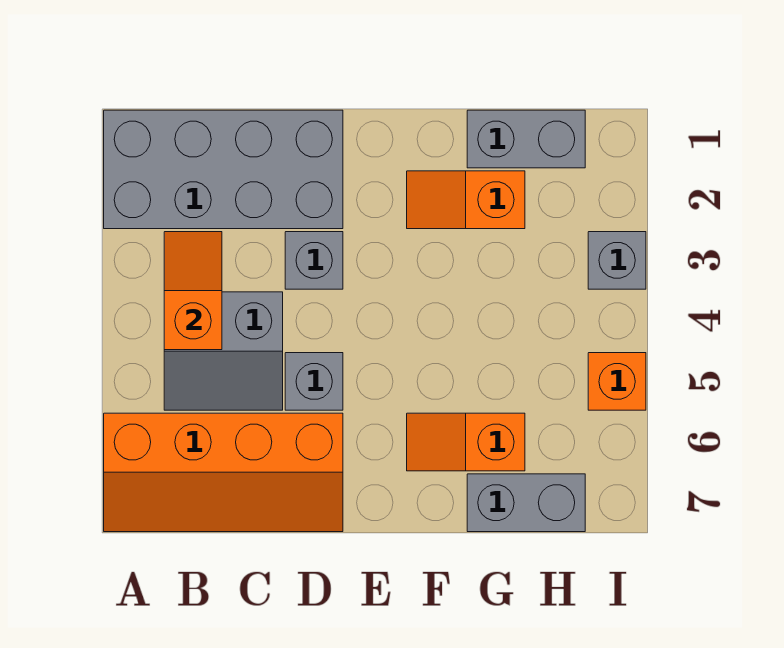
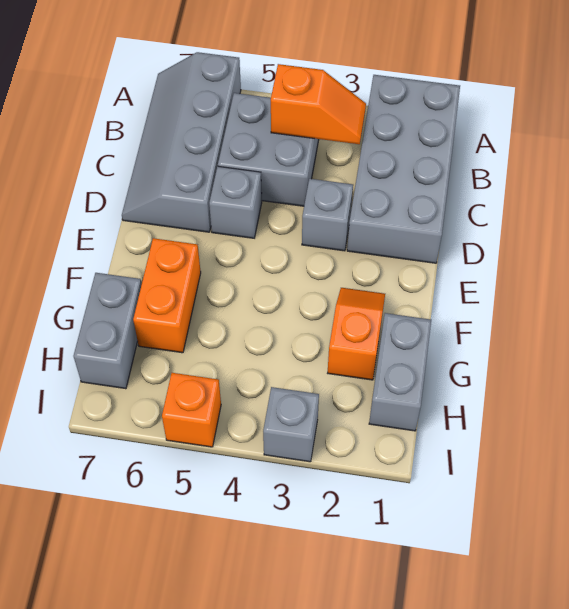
orange slope A6:D7 level 1 top 6 -> grey slope A6:D7 level 1 top 6
grey slope B4:C5 level 1 top 4 -> grey brick B4:C5 level 1
orange slope F6:G6 level 1 top G -> orange brick F6:G6 level 1

